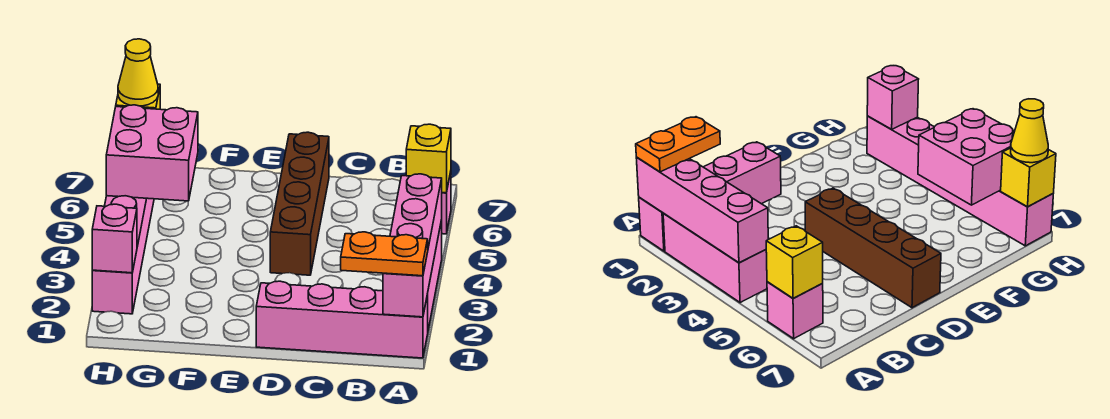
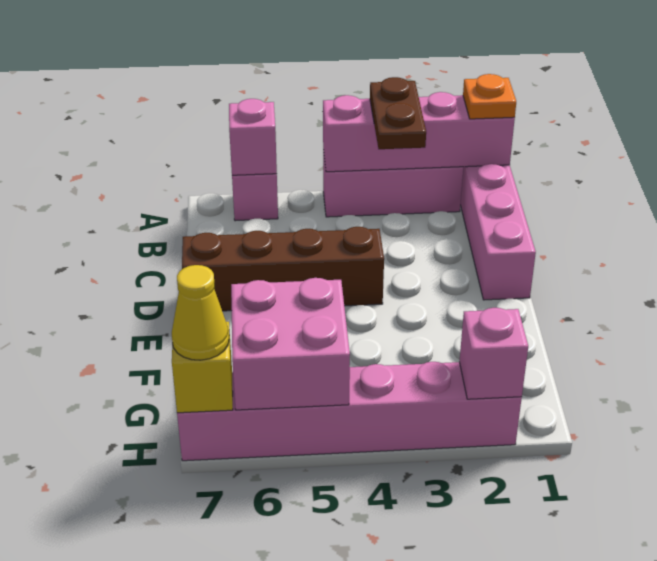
orange plate A1:B1 level 3 -> orange plate A1 level 3
none -> brown plate A3:B3 level 3
yellow brick A6 level 2 -> pink brick A6 level 2

